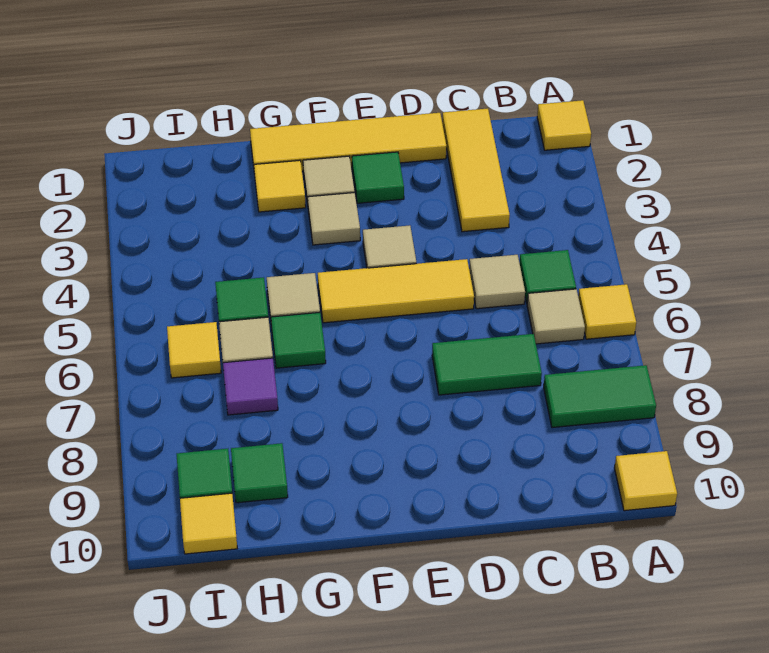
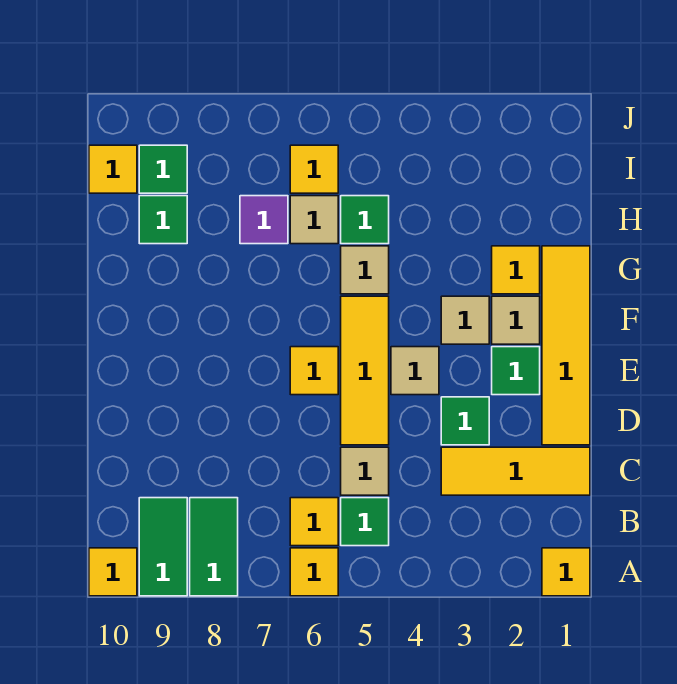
tan tile B6 level 1 -> yellow tile B6 level 1
green tile C7:D7 level 1 -> green tile A9:B9 level 1
none -> yellow tile E6 level 1
green tile G6 level 1 -> green tile D3 level 1

